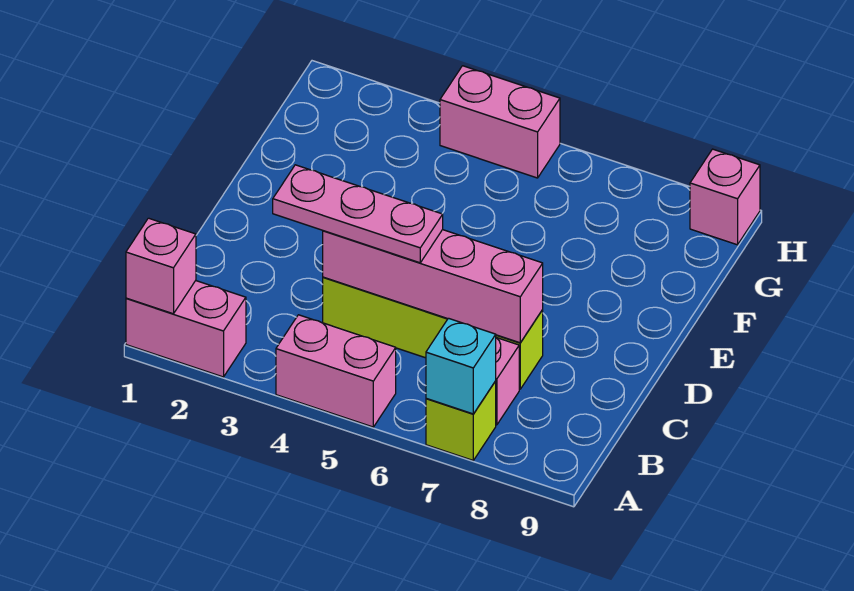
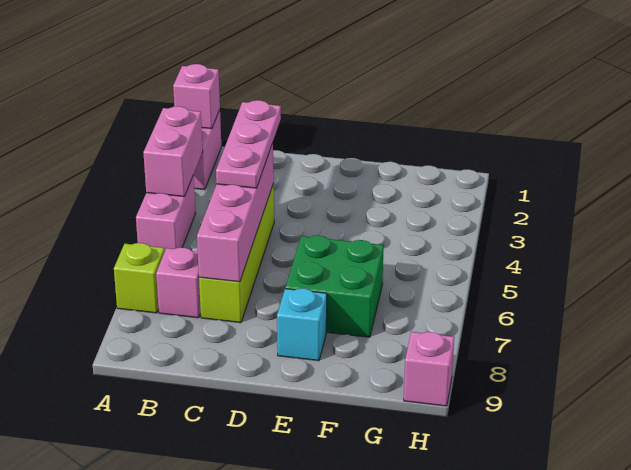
cyan brick A7 level 2 -> cyan brick E8 level 1
none -> green brick E6:F7 level 1
pink brick H4:H5 level 1 -> pink brick A3:A4 level 2

